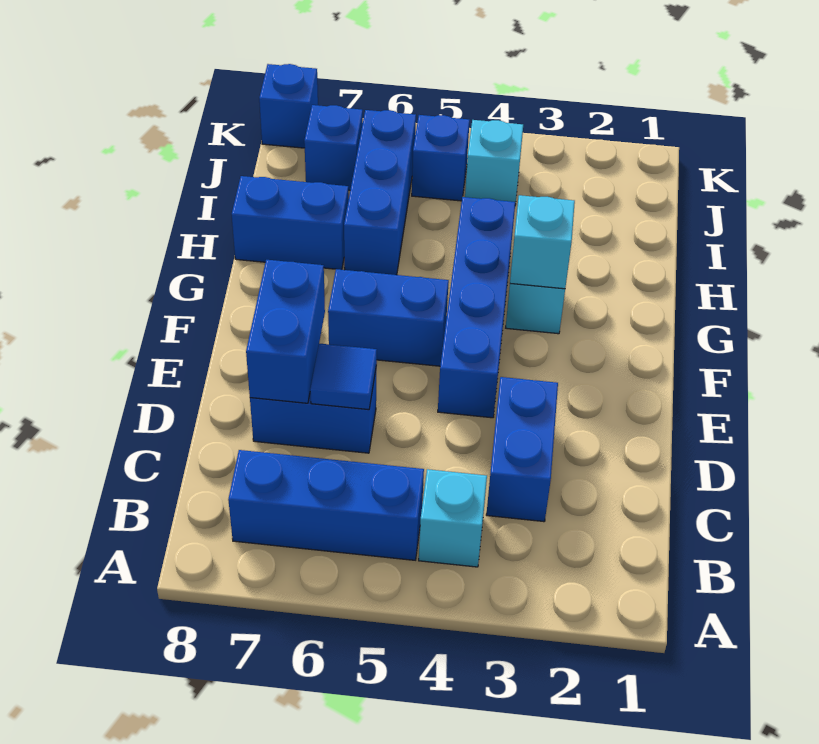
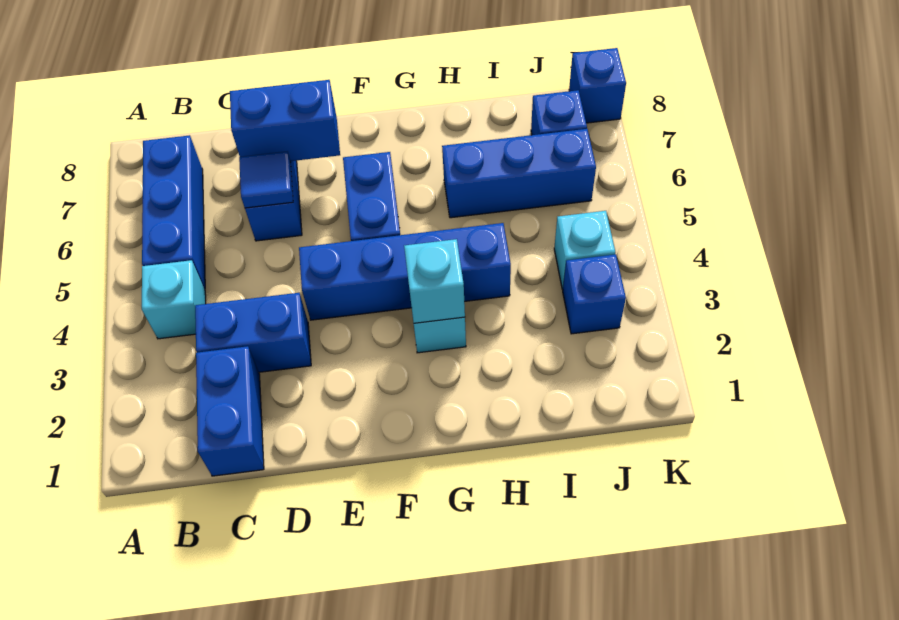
blue brick H7:H8 level 1 -> blue brick C1:C2 level 1
blue brick J5 level 1 -> blue brick J3 level 1

